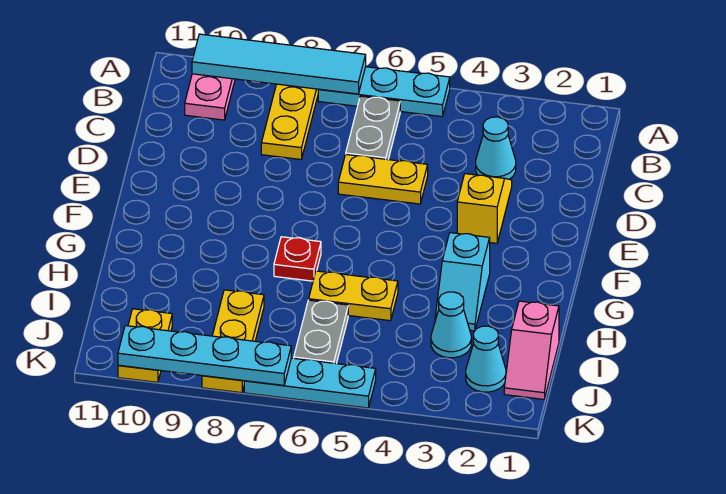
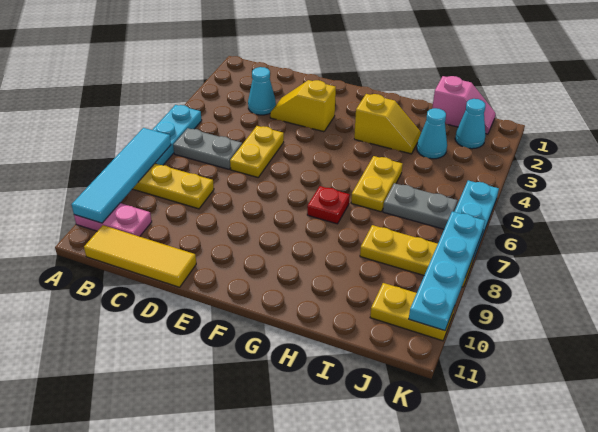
none -> yellow tile B11:D11 level 1
cyan slope G3:H3 level 1 top G -> yellow slope G3:H3 level 1 top G

